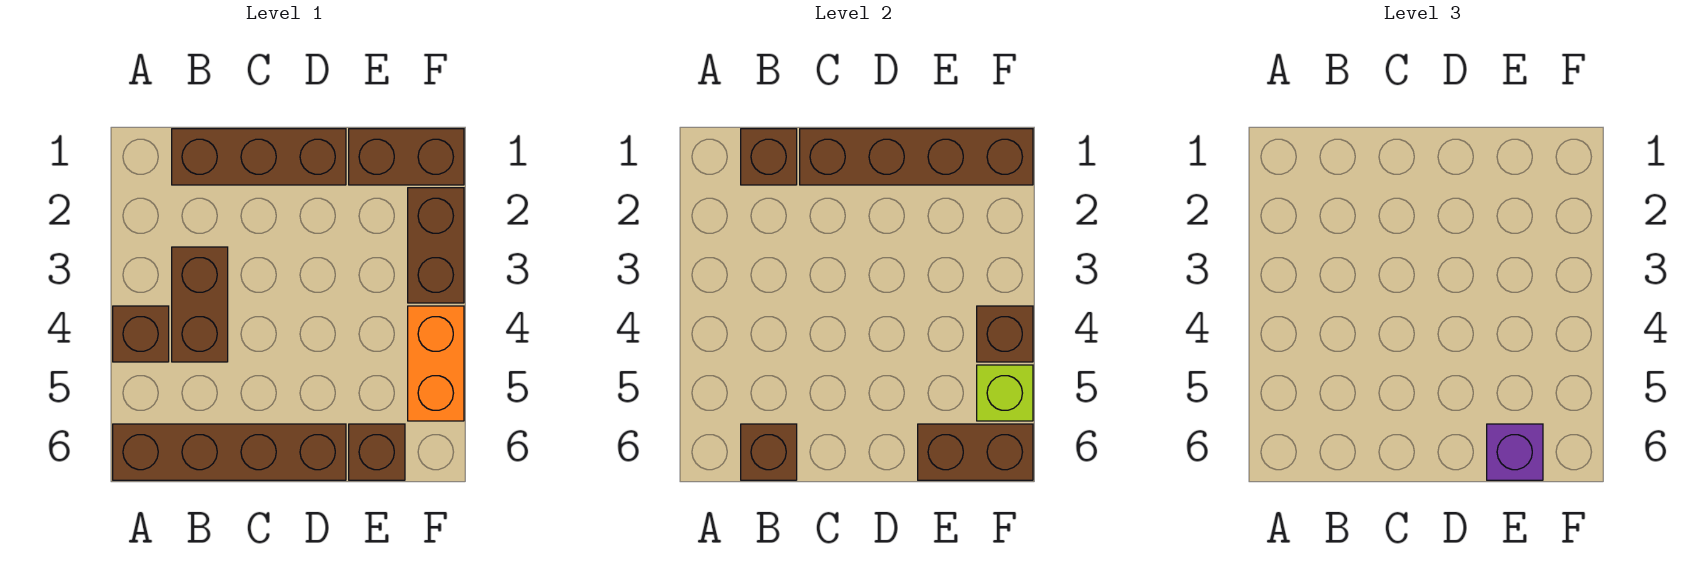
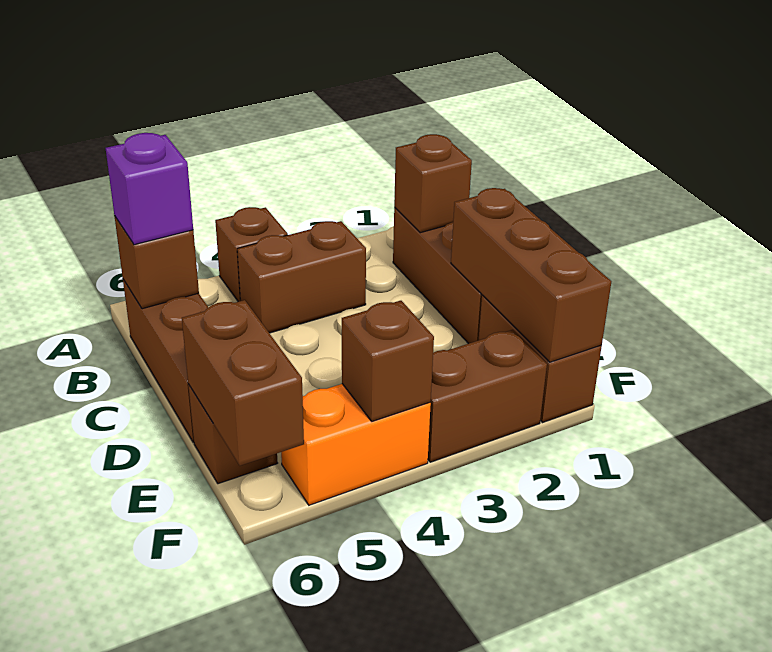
brown brick A6:D6 level 1 -> brown brick B6:D6 level 1
brown brick C1:F1 level 2 -> brown brick D1:F1 level 2
purple brick E6 level 3 -> purple brick B6 level 3
lime brick F5 level 2 -> none

